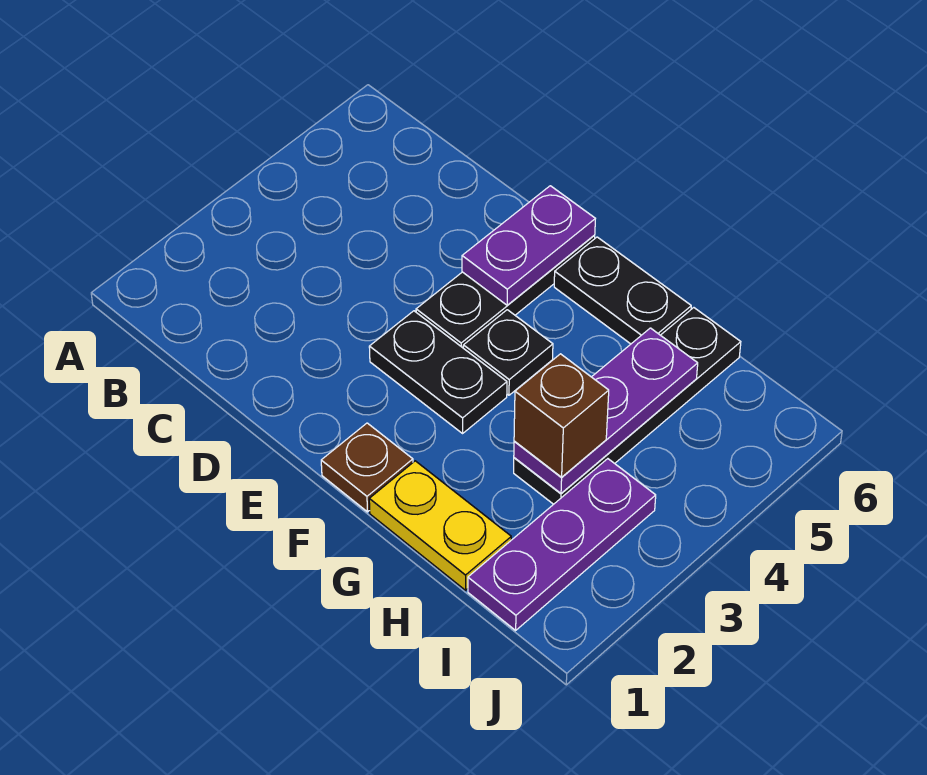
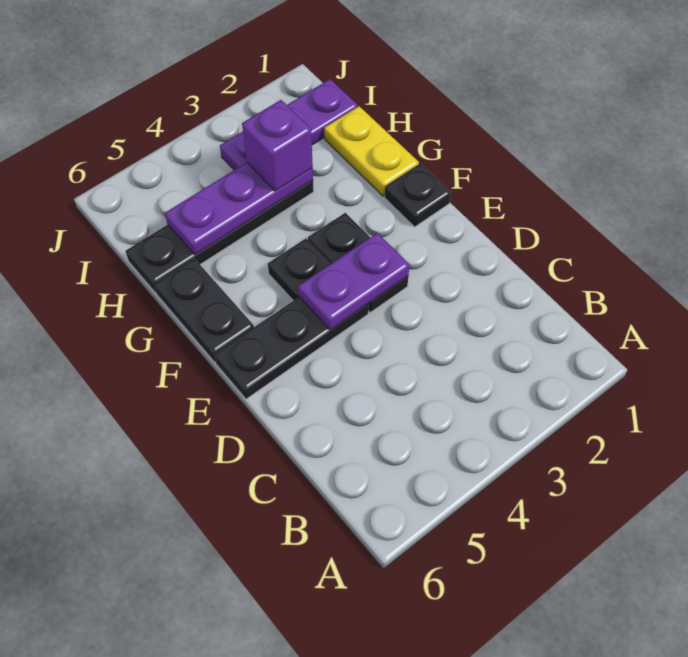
purple plate E5:E6 level 2 -> purple plate E3:E4 level 2
brown plate F1 level 1 -> black plate F1 level 1
brown brick H3 level 3 -> purple brick H3 level 3

